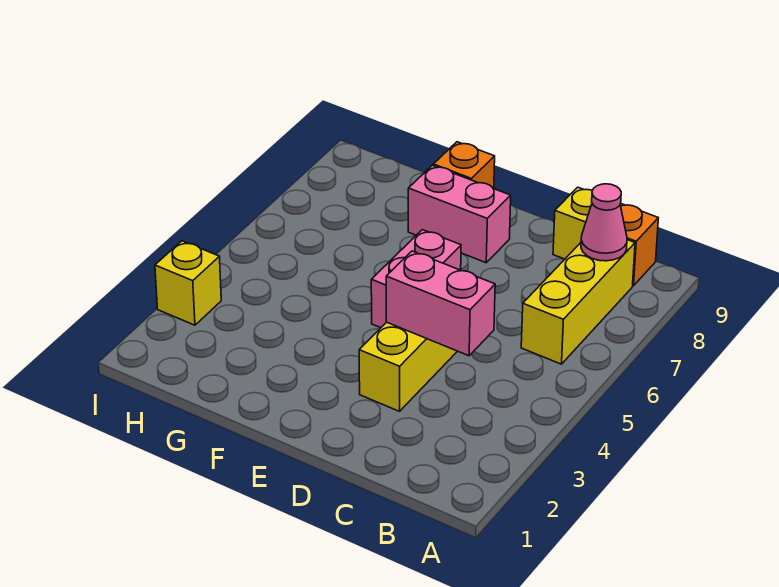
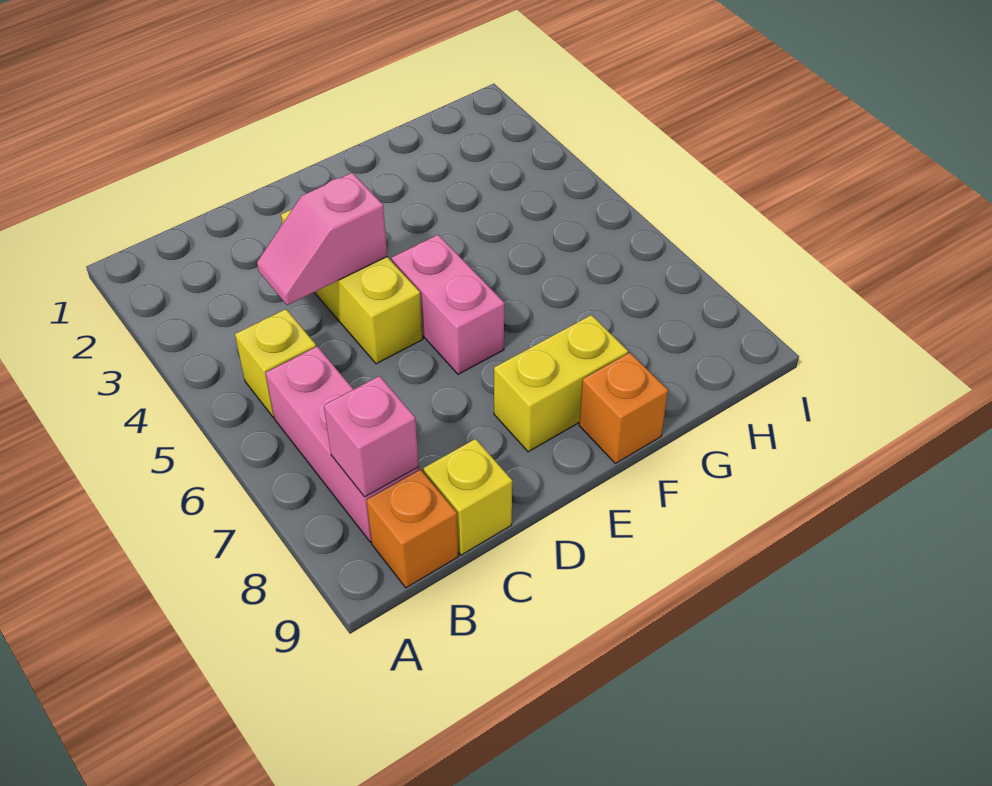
yellow brick B6:B8 level 1 -> pink brick B6:B8 level 1
pink cone B8 level 2 -> pink brick B8 level 2
pink brick C4:D4 level 2 -> pink slope C4:D4 level 2 top D
pink brick E8:F8 level 1 -> yellow brick E8:F8 level 1
yellow brick I3 level 1 -> yellow brick B5 level 1

